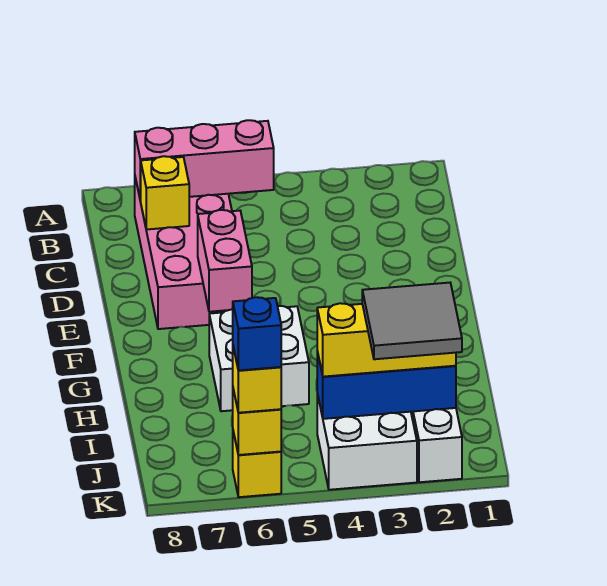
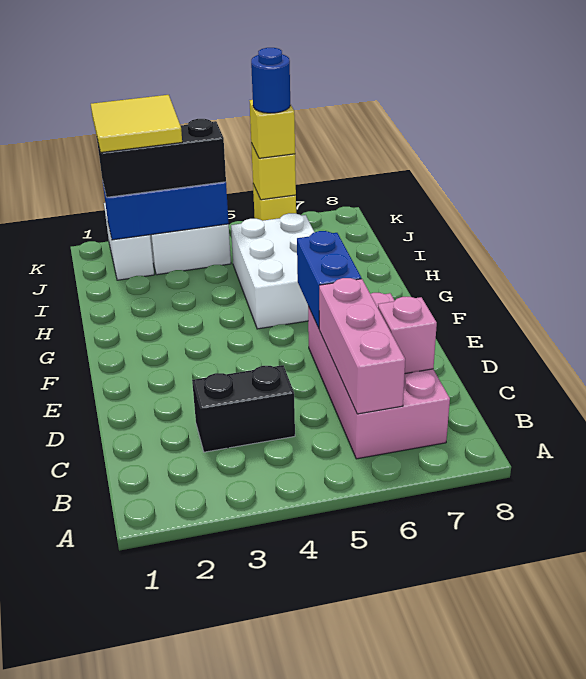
pink brick B5:B7 level 2 -> pink brick B6:D6 level 2
none -> black brick C3:C4 level 1
yellow brick C7 level 2 -> pink brick C7 level 2
pink brick E6:F6 level 2 -> blue brick E6:F6 level 2
white brick G5:H6 level 1 -> white brick G5:I6 level 1
yellow brick J2:J4 level 3 -> black brick J2:J4 level 3
grey tile J2:K3 level 4 -> yellow tile J2:K3 level 4
blue brick K6 level 4 -> blue round brick K6 level 4

